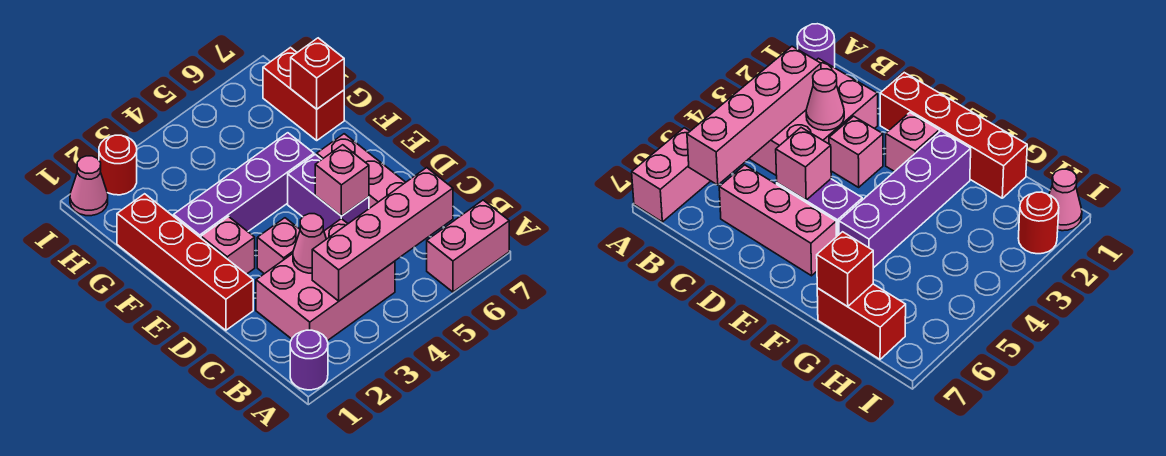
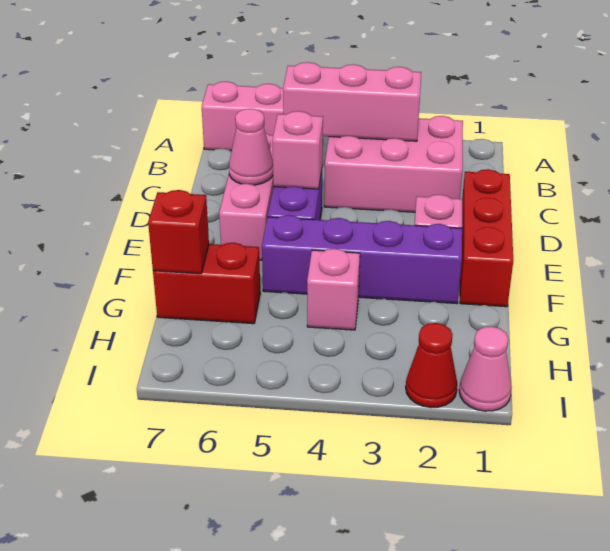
purple round brick A1 level 1 -> none
pink brick B3:B6 level 2 -> pink brick B3:B5 level 2
pink cone C3 level 2 -> pink cone D6 level 2
red brick D1:G1 level 1 -> red brick D1:F1 level 1
pink brick D3 level 1 -> pink brick G4 level 1
red brick G7:H7 level 1 -> red brick G6:G7 level 1
red round brick I2 level 1 -> red cone I2 level 1

